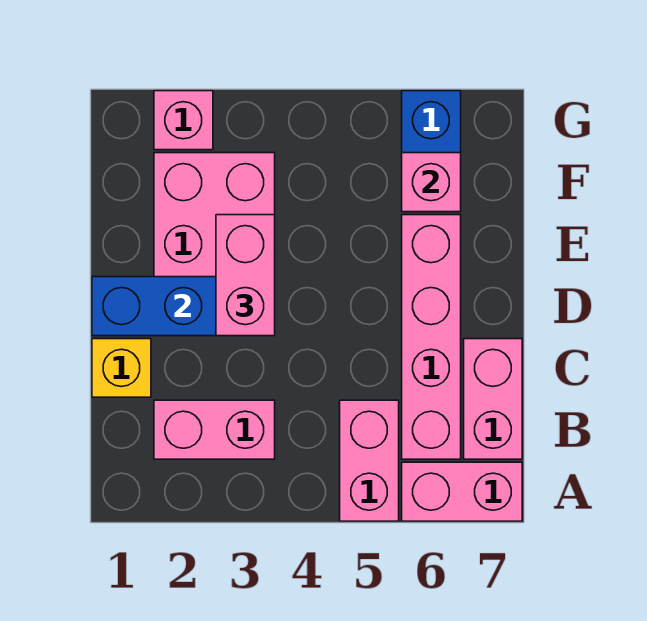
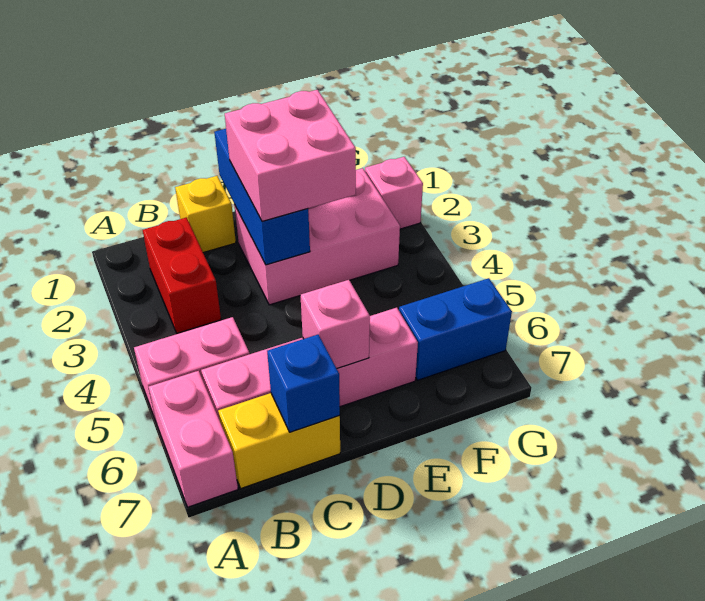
pink brick B2:B3 level 1 -> red brick B2:B3 level 1
pink brick B7:C7 level 1 -> yellow brick B7:C7 level 1
none -> blue brick C7 level 2
pink brick D3:E3 level 3 -> pink brick D2:E3 level 3
pink brick F6 level 2 -> pink brick D6 level 2

